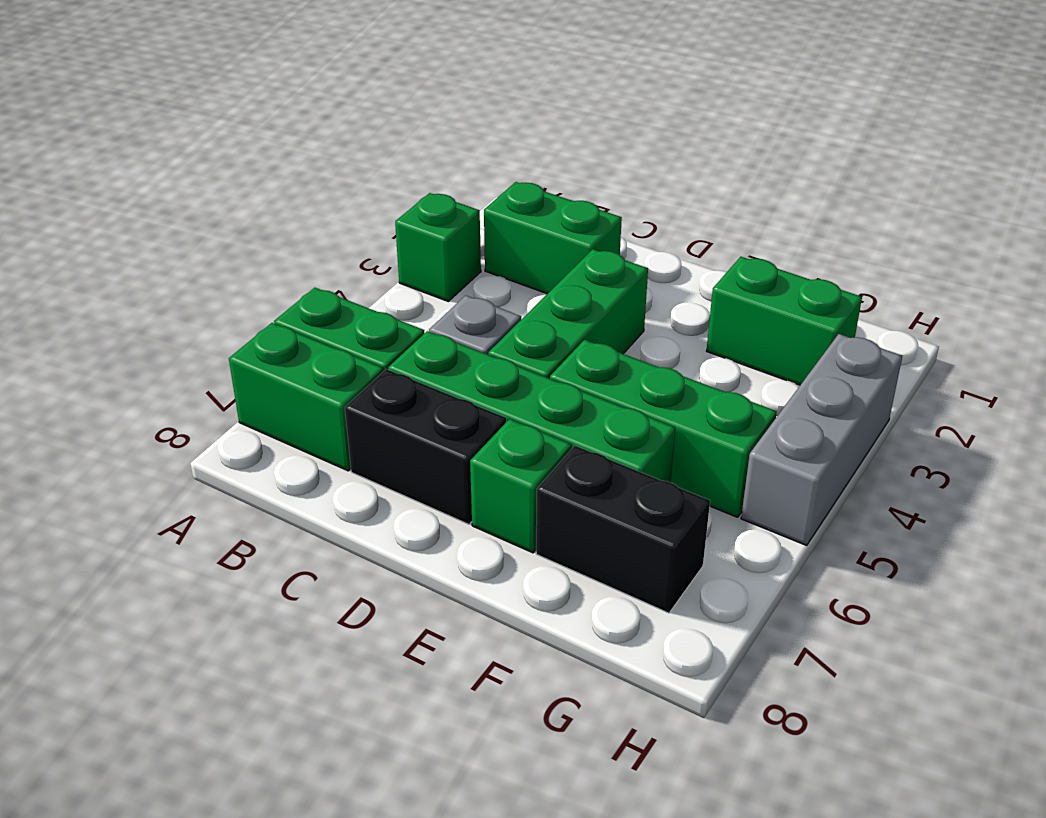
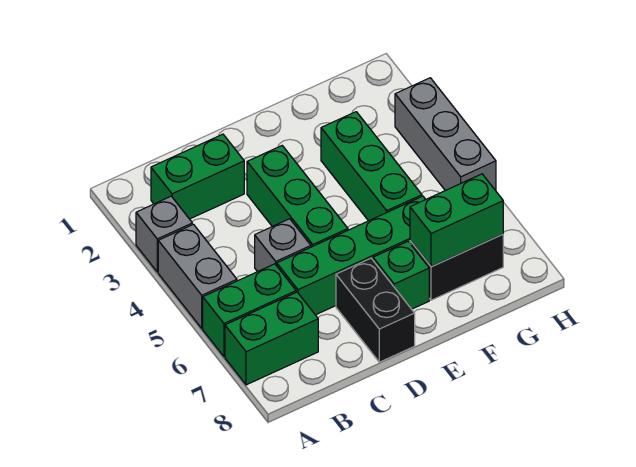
green brick A3 level 1 -> grey brick A3 level 1
none -> grey brick A4:A5 level 1
black brick C7:D7 level 1 -> black brick D7:D8 level 1
green brick E5:G5 level 1 -> green brick F3:F5 level 1
green brick F2:G2 level 1 -> green brick F7:G7 level 2

